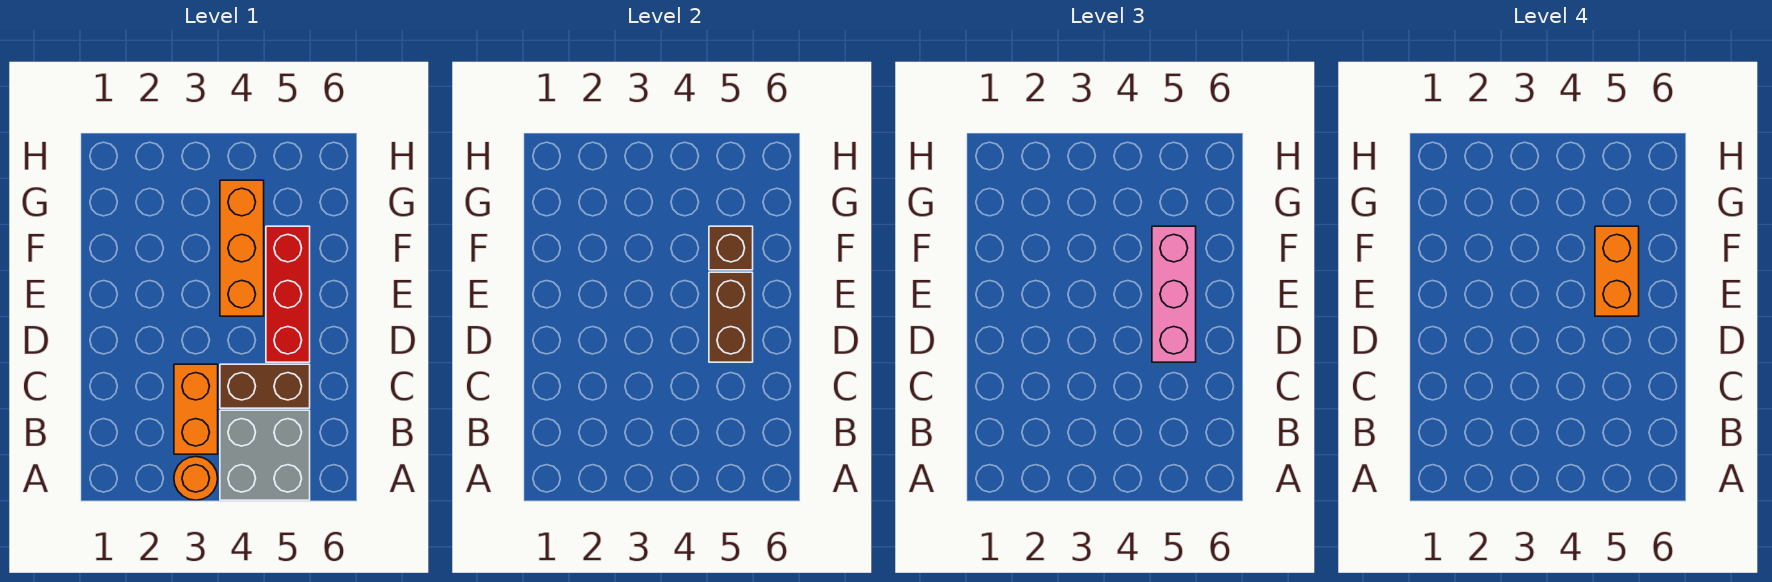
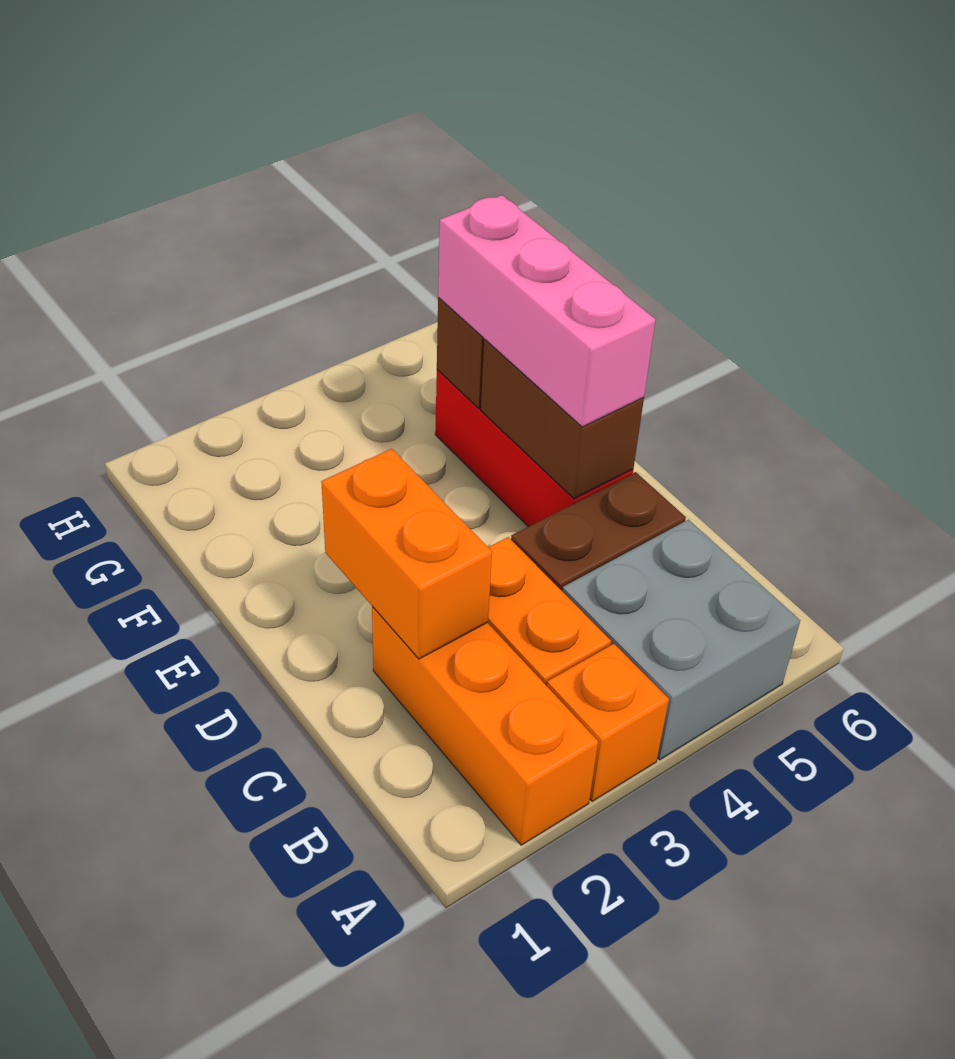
orange round brick A3 level 1 -> orange brick A3 level 1
orange brick E4:G4 level 1 -> orange brick A2:C2 level 1
orange brick E5:F5 level 4 -> orange brick C2:D2 level 2

